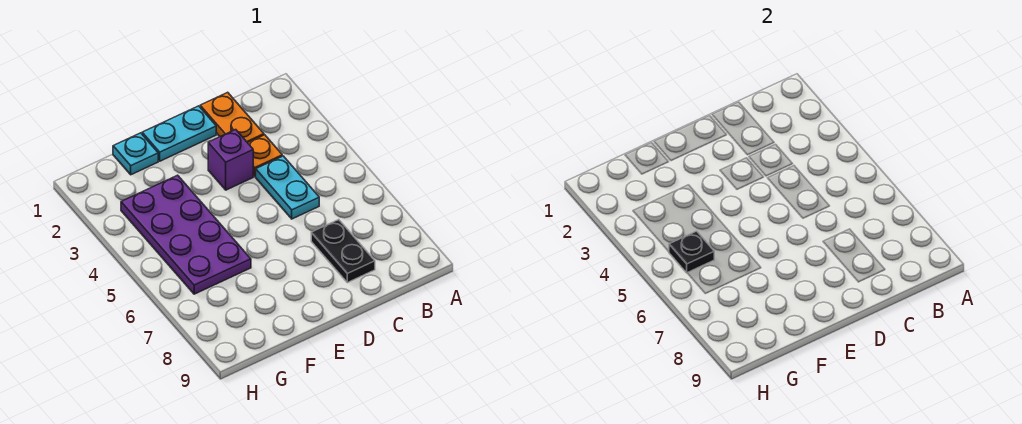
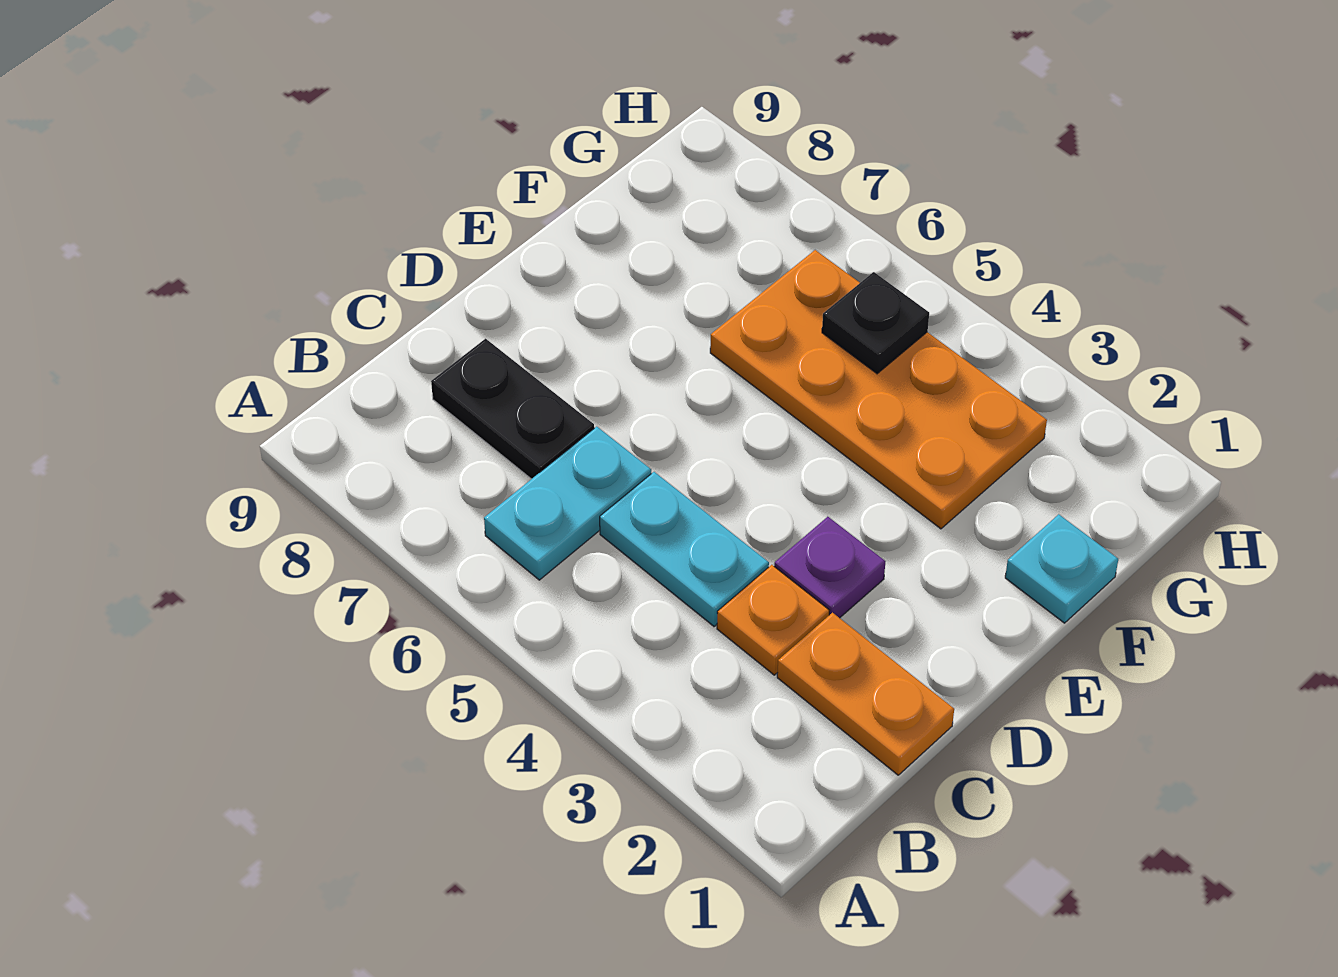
cyan plate D1:E1 level 1 -> cyan plate B6:C6 level 1
purple brick D3 level 1 -> purple plate D3 level 1
purple plate F3:G6 level 1 -> orange plate F3:G6 level 1

